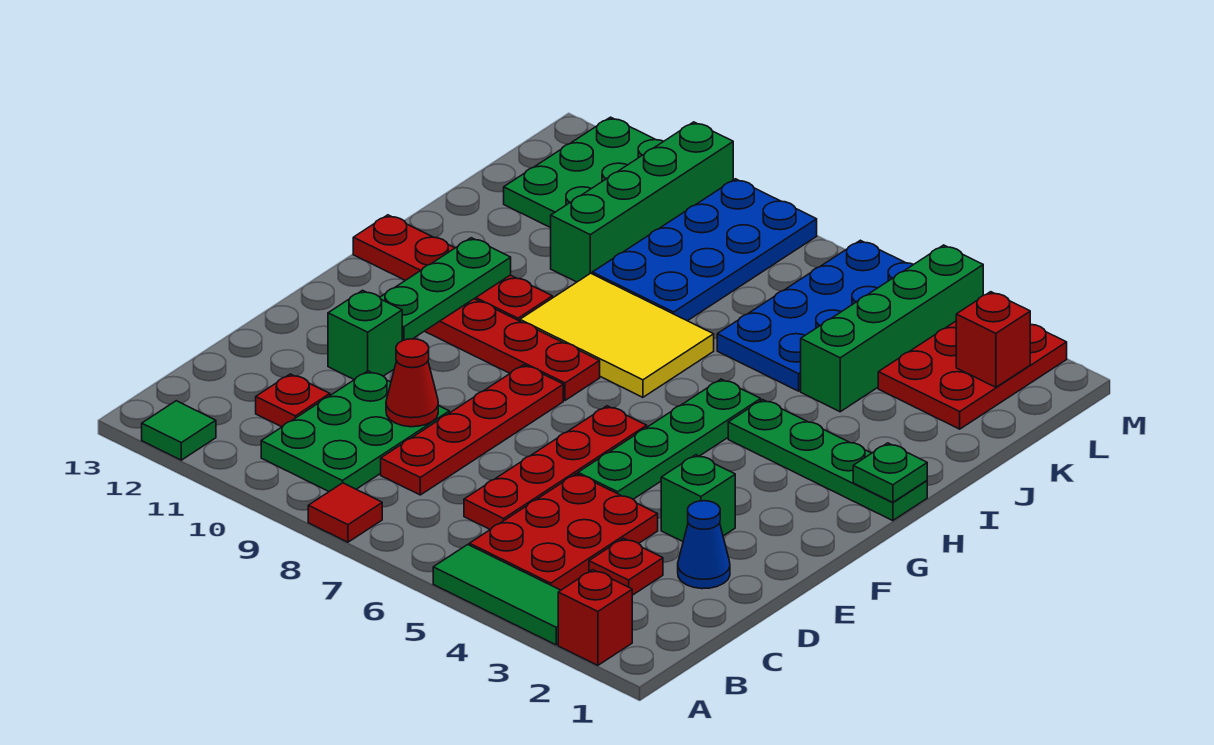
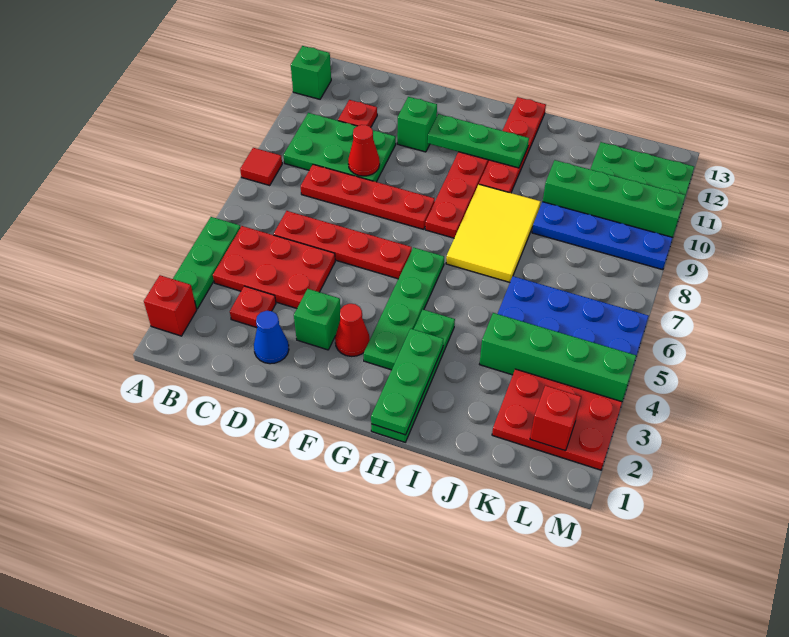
green tile A3:A5 level 1 -> green plate A3:A5 level 1
green tile A12 level 1 -> green brick A12 level 1
green plate E5:H5 level 1 -> green plate G3:G6 level 1
none -> red cone F3 level 1
green plate H1 level 2 -> green plate H1:H3 level 2
blue plate J8:M9 level 1 -> blue plate J9:M9 level 1

